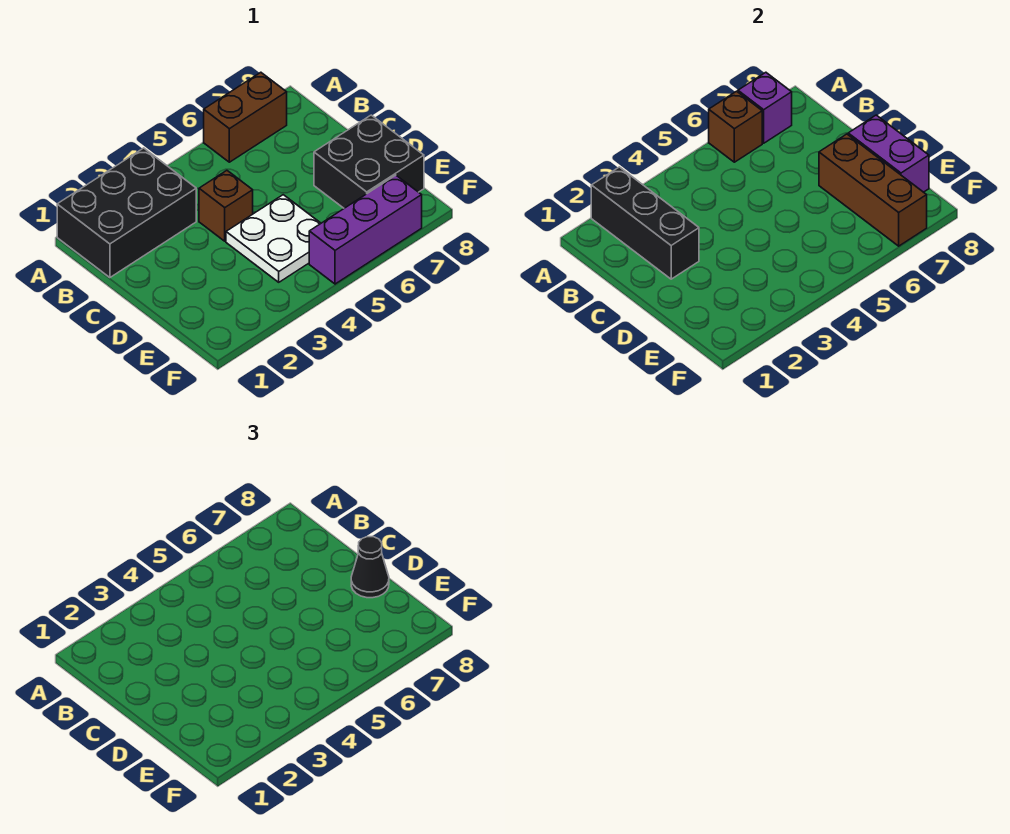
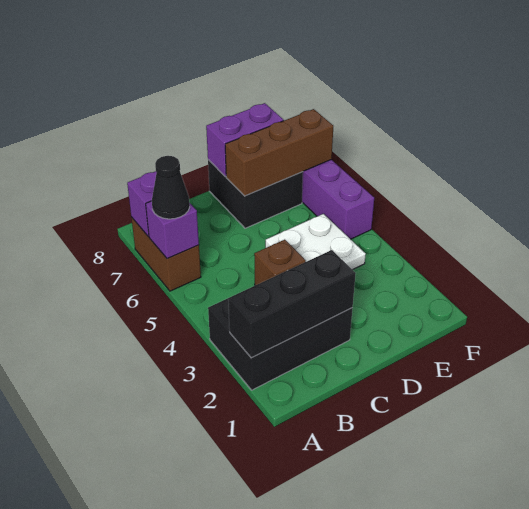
black brick A1:B3 level 1 -> black brick A2:C3 level 1
brown brick A6 level 2 -> purple brick A6 level 2
black cone D8 level 3 -> black cone A6 level 3

